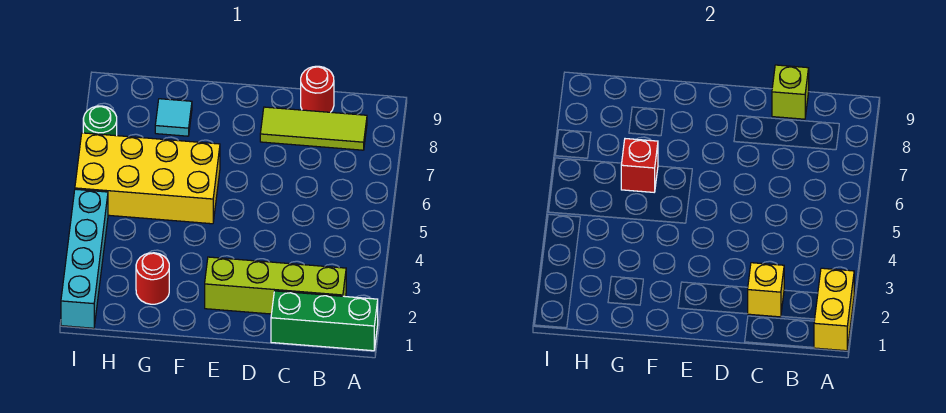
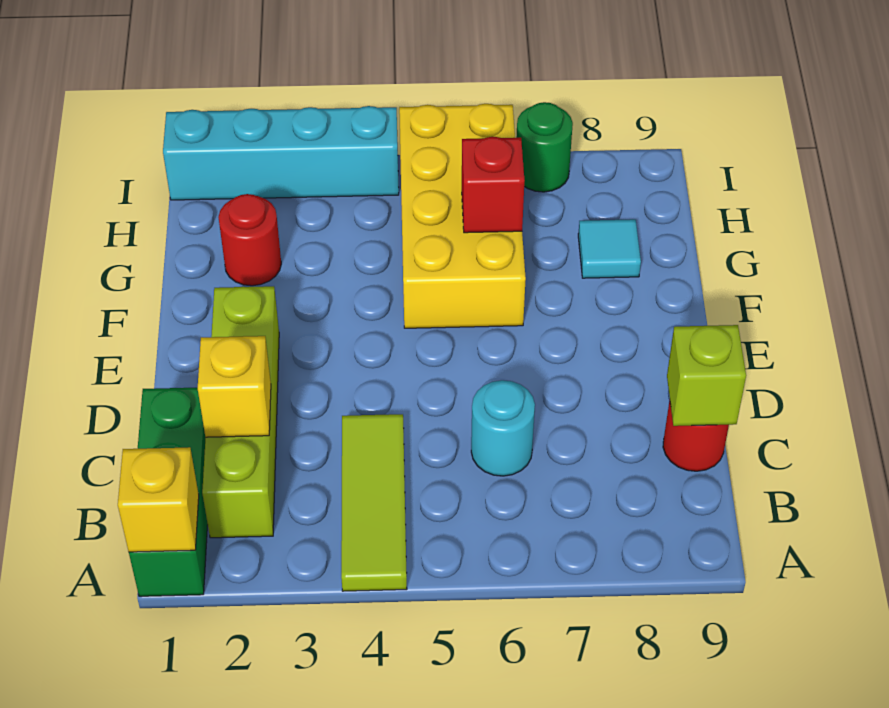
yellow brick A1:A2 level 2 -> yellow brick A1 level 2
lime tile B8:D8 level 1 -> lime tile A4:C4 level 1
none -> cyan round brick C6 level 1

